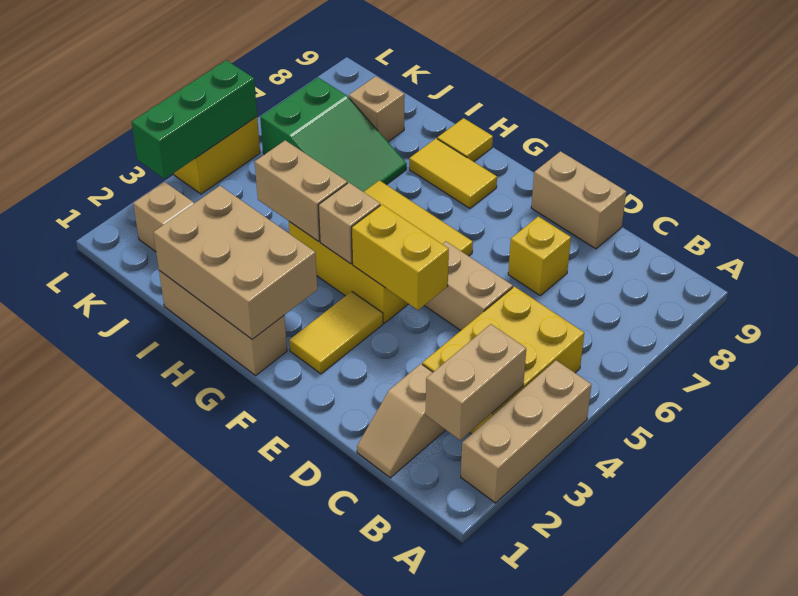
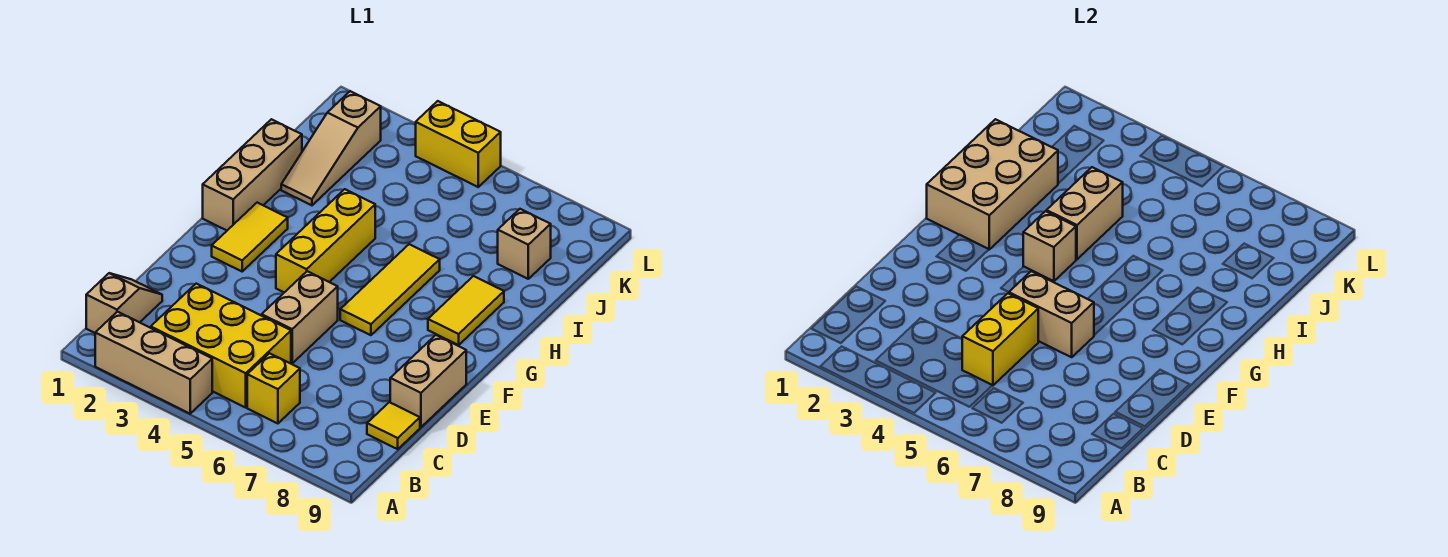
tan brick B2:B3 level 2 -> tan brick E5:E6 level 2
tan slope C1:C2 level 1 top 2 -> tan slope B1:C1 level 1 top B
yellow brick D7 level 1 -> yellow brick B6 level 1
yellow brick E4:F4 level 2 -> yellow brick C5:D5 level 2
yellow tile F2:F3 level 1 -> yellow tile F2:G2 level 1
yellow tile H9 level 1 -> yellow tile C9 level 1
green slope I6:K7 level 1 top K -> none
green brick L3:L5 level 2 -> none

